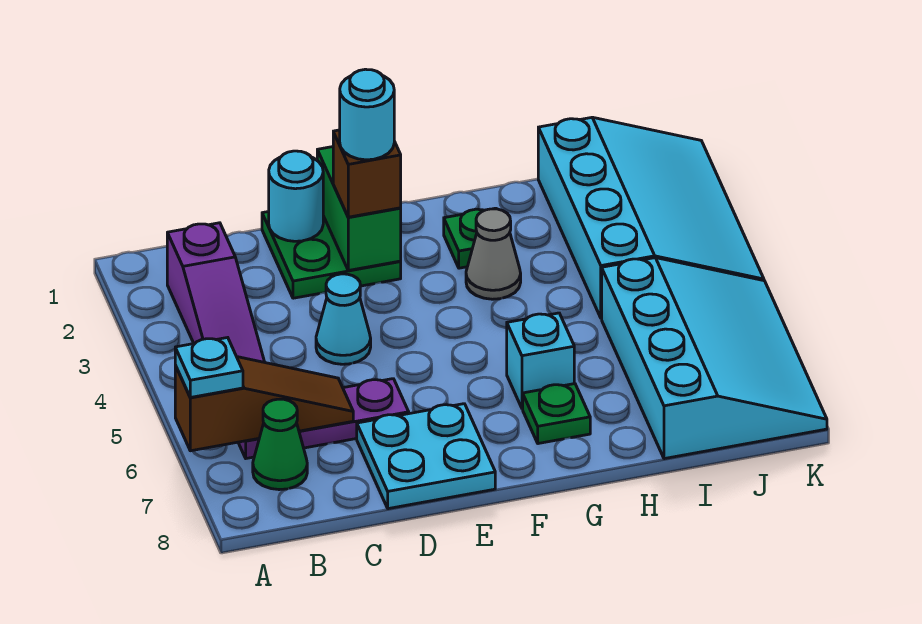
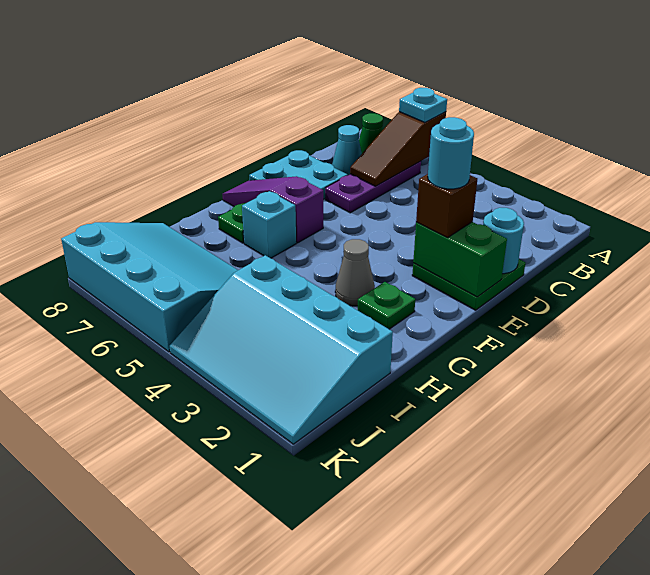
purple slope B2:B4 level 1 top 2 -> purple slope F6:F8 level 1 top 6
cyan cone D4 level 1 -> cyan cone C7 level 1
cyan slope I5:K8 level 1 top I -> cyan slope I5:K8 level 1 top K

